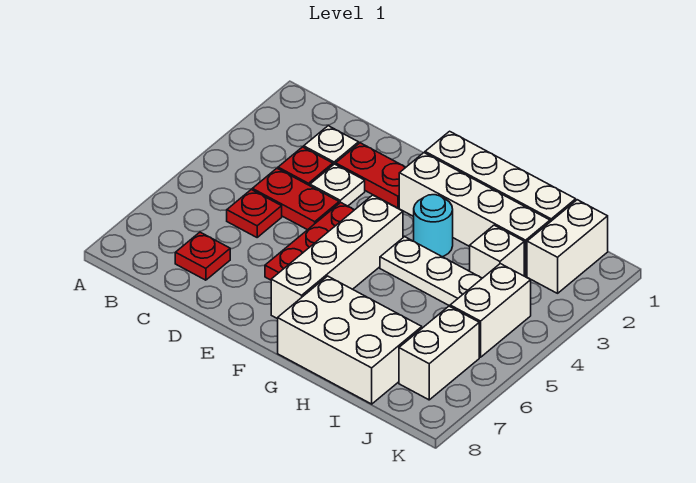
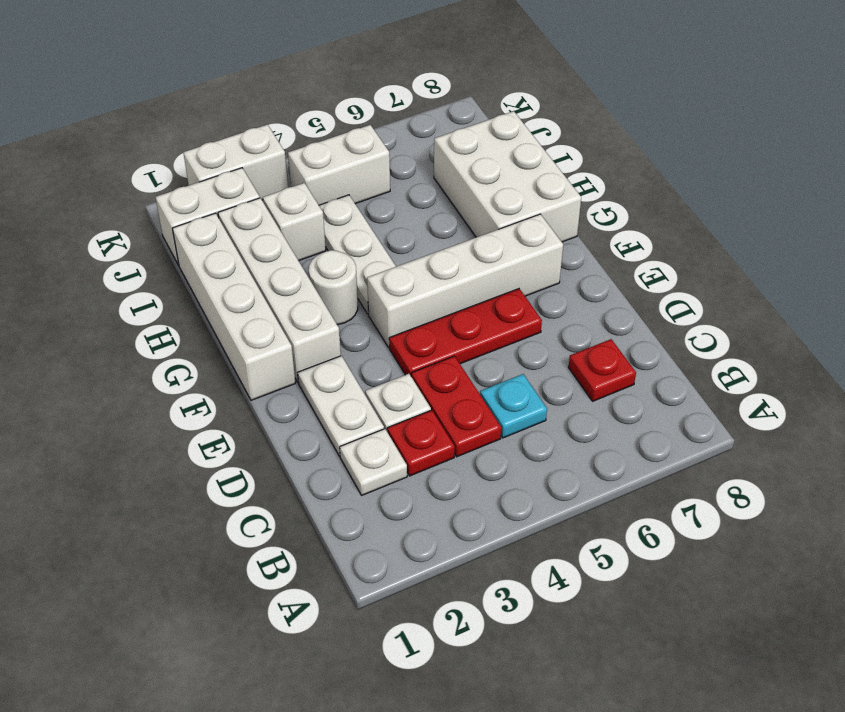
red plate C5 level 1 -> cyan plate C5 level 1
red plate D2:E2 level 1 -> white plate D2:E2 level 1
cyan round brick G3 level 1 -> white round brick G3 level 1
white brick J6:J7 level 1 -> white brick K2:K3 level 1

